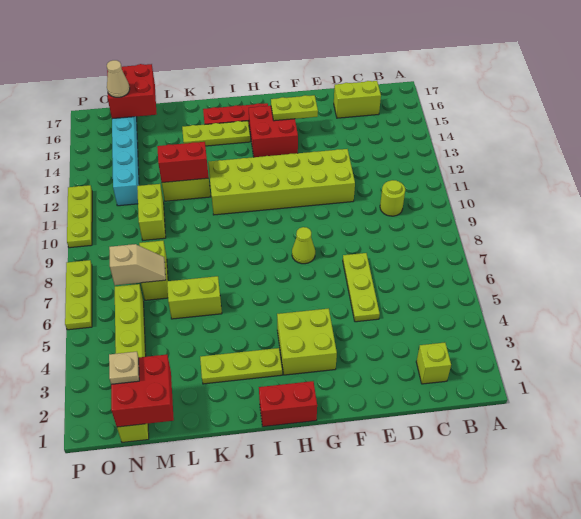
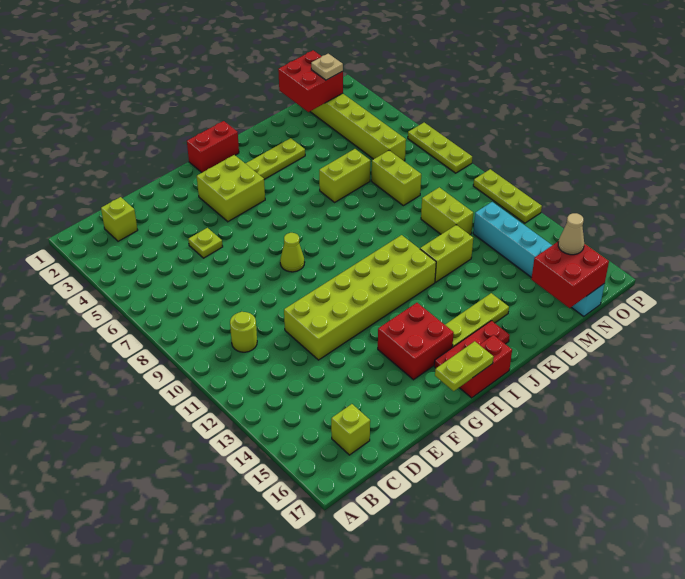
lime brick C16:D16 level 1 -> lime brick C16 level 1
lime plate E5:E7 level 1 -> lime plate E5 level 1
lime plate F15:G15 level 2 -> lime plate G17:H17 level 2
red brick K12:L12 level 2 -> red brick H17:I17 level 1
tan slope M7:N7 level 2 top N -> none

